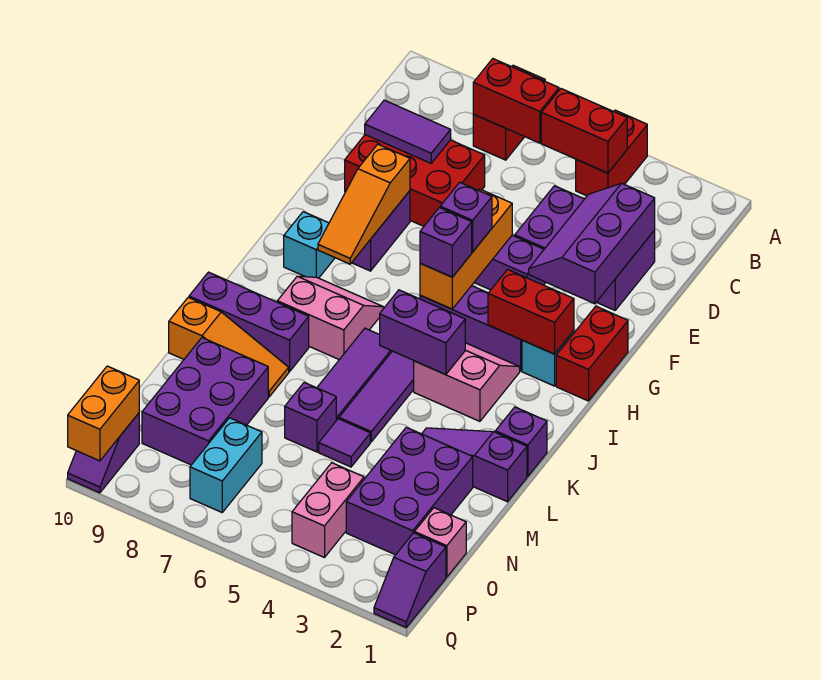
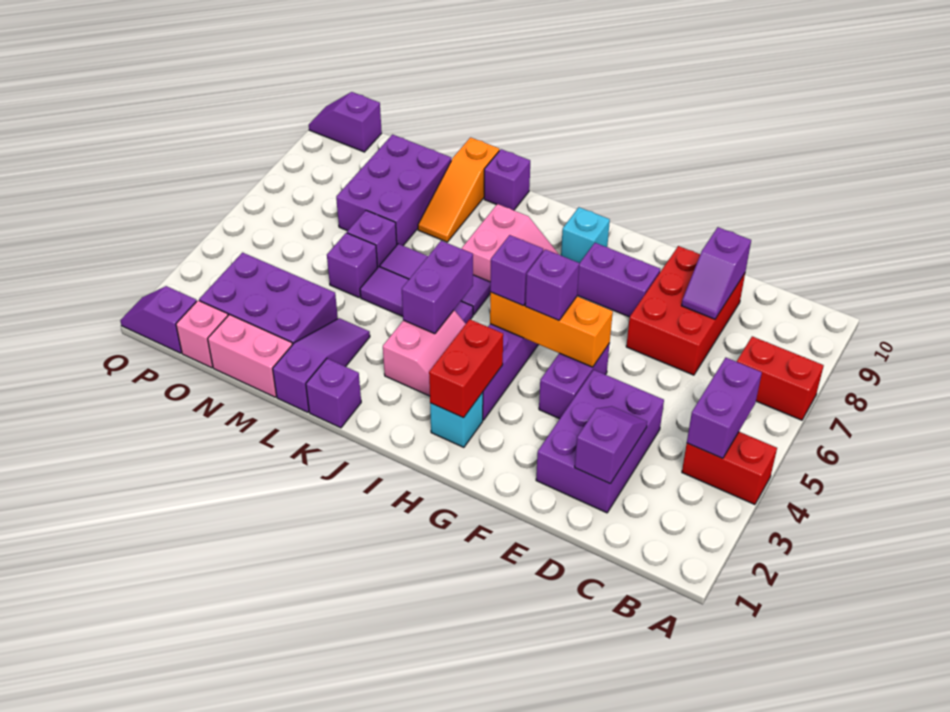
red brick B4:B5 level 2 -> purple brick B4:B5 level 2
red brick B6:B7 level 2 -> none
purple slope D2:F3 level 2 top 2 -> purple slope D2:D3 level 2 top 2
purple tile D8:D9 level 2 -> purple slope D8:D9 level 2 top 9
orange slope F8:H8 level 2 top F -> none
red brick G1:H1 level 1 -> none
purple brick K8:K10 level 1 -> purple brick K10 level 1
purple tile M5 level 1 -> purple brick M5 level 1
purple brick M8:O9 level 1 -> purple brick M7:N9 level 1
pink brick O4:P4 level 1 -> pink brick M1:N1 level 1
cyan brick O7:P7 level 1 -> none
orange brick P10:Q10 level 2 -> none

